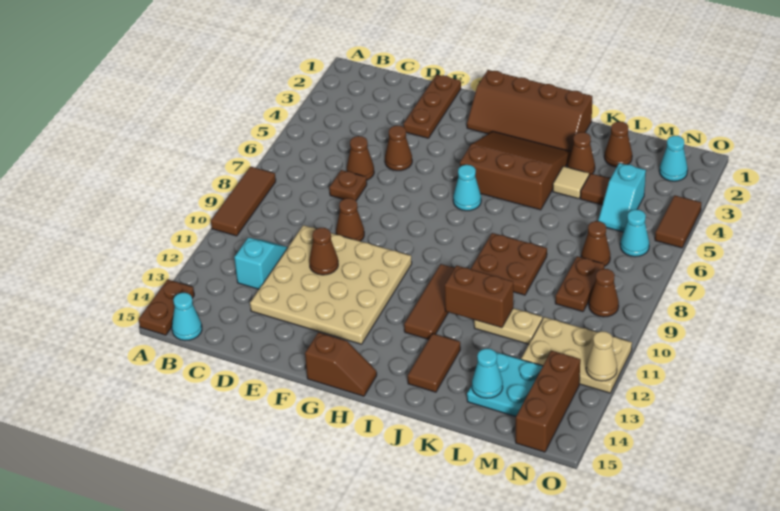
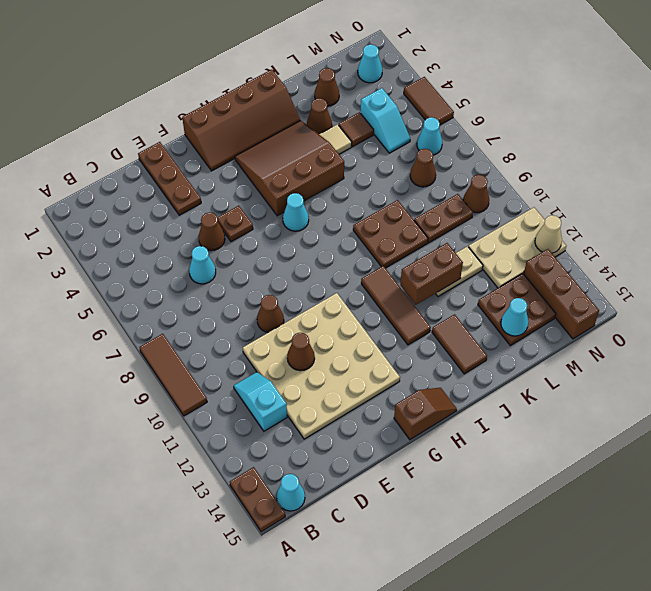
brown cone D6 level 1 -> cyan cone D6 level 1
brown plate D7 level 1 -> brown plate F5 level 1
cyan plate L13:M14 level 1 -> brown plate L13:M14 level 1
brown plate M8:M9 level 1 -> brown plate L9:M9 level 1

